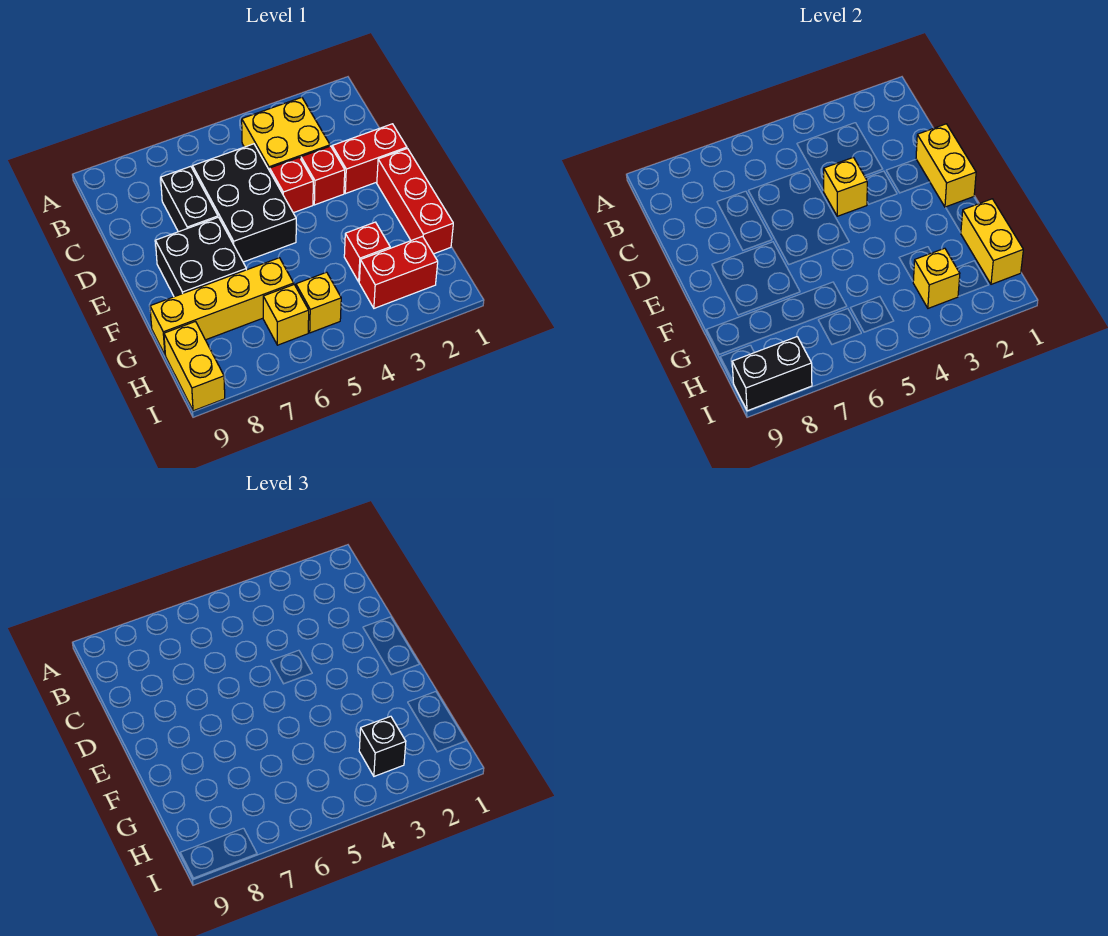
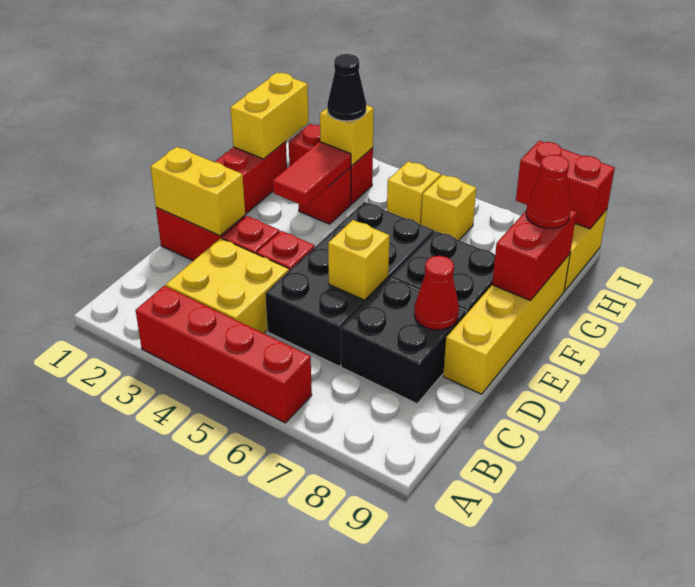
none -> red brick A3:A6 level 1
black brick C5:E6 level 1 -> black brick C5:F6 level 1
black brick C7:D7 level 1 -> black brick C7:D8 level 1
yellow brick D1:E1 level 2 -> yellow brick D1:D2 level 2
yellow brick D4 level 2 -> yellow brick D6 level 2
none -> red cone D8 level 2
none -> red tile F3:G3 level 2
none -> red brick F9:G9 level 2
yellow brick G6:G9 level 1 -> yellow brick D9:G9 level 1
none -> red cone G9 level 3
black brick H3 level 3 -> black cone H3 level 3
black brick I8:I9 level 2 -> red brick I8:I9 level 2

